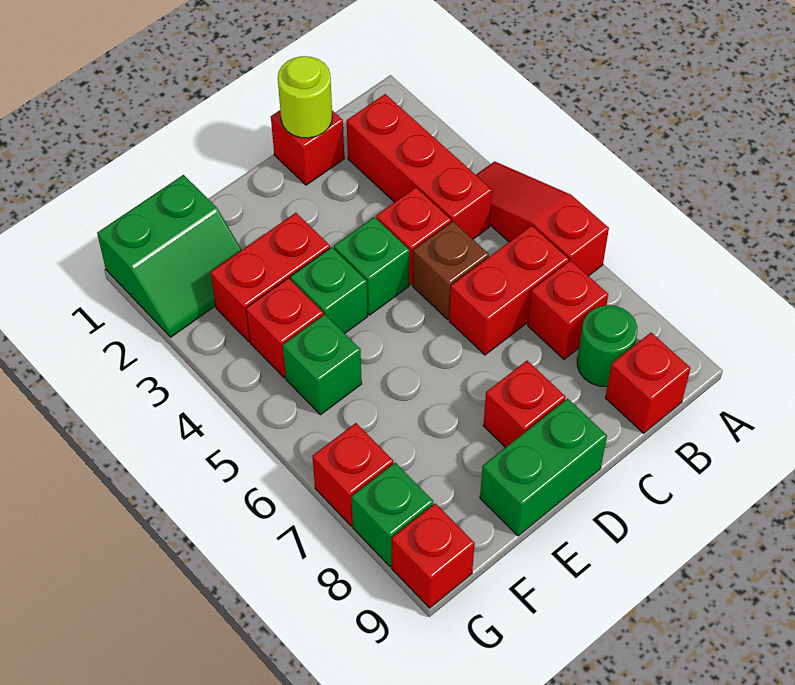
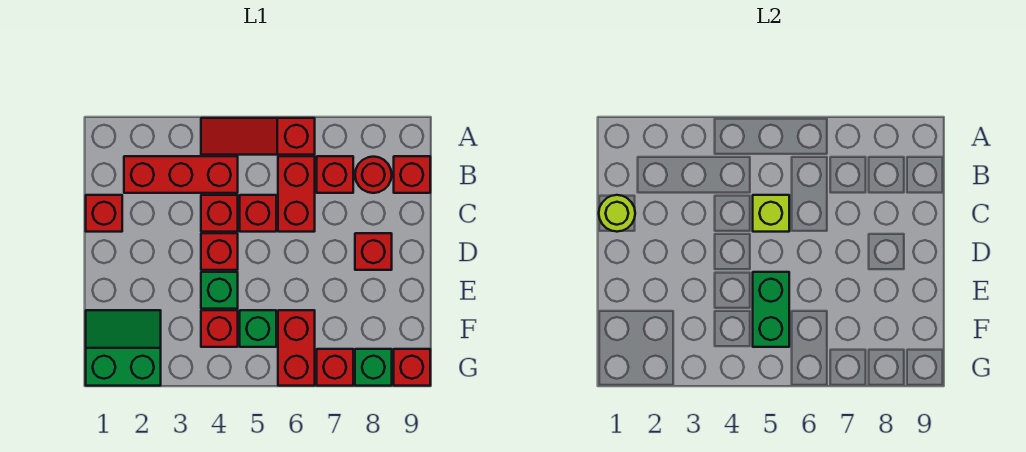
green round brick B8 level 1 -> red round brick B8 level 1
brown brick C5 level 1 -> red brick C5 level 1
none -> lime brick C5 level 2
green brick D4 level 1 -> red brick D4 level 1
green brick D9:E9 level 1 -> green brick E5:F5 level 2
red brick E3:F3 level 1 -> red brick F6:G6 level 1
green slope F1:G2 level 1 top 1 -> green slope F1:G2 level 1 top G

